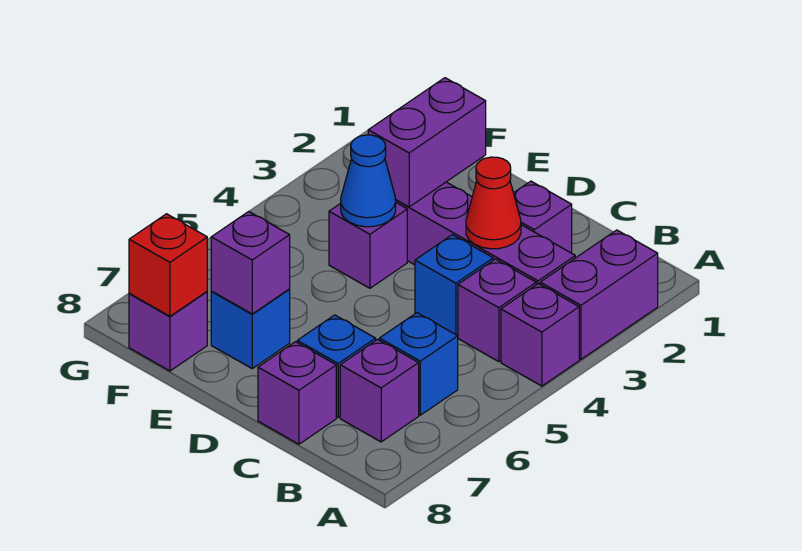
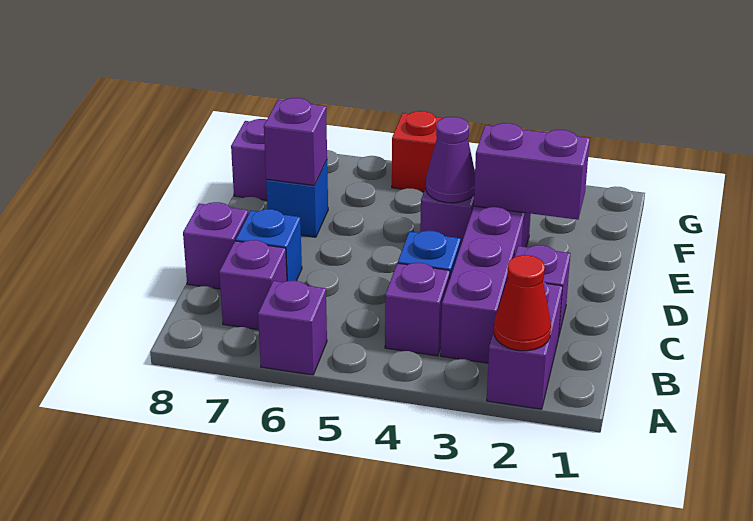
purple brick A2:A3 level 1 -> purple brick A2:B2 level 1
purple brick A4 level 1 -> purple brick A6 level 1
blue brick B6 level 1 -> none
red cone C3 level 2 -> red cone A2 level 2
blue cone E4 level 2 -> purple cone E4 level 2
red brick F8 level 2 -> red brick G5 level 1

